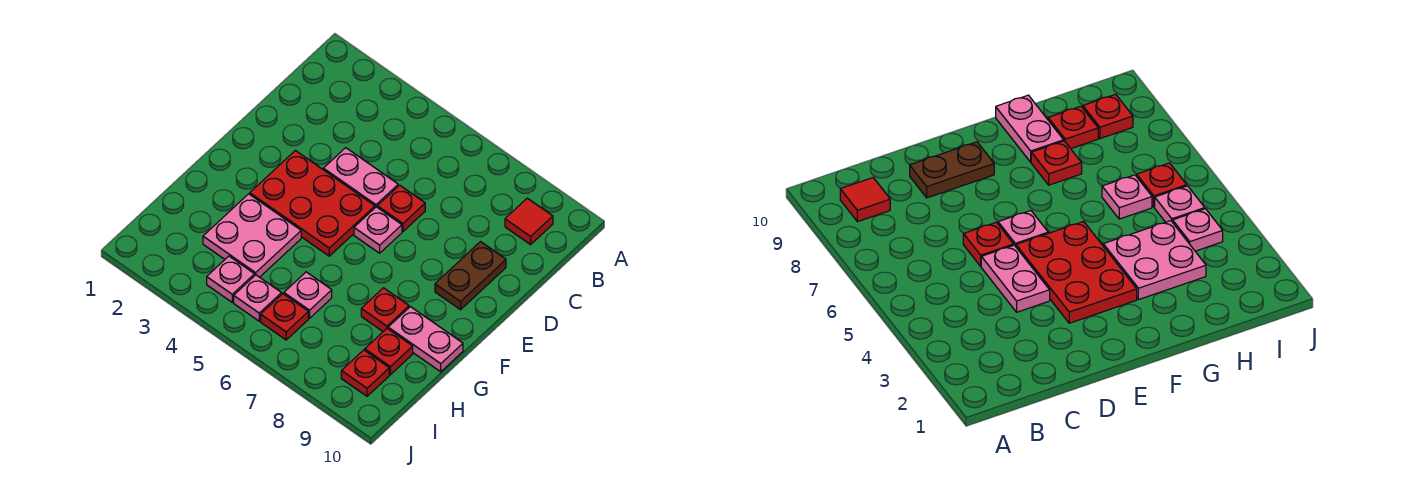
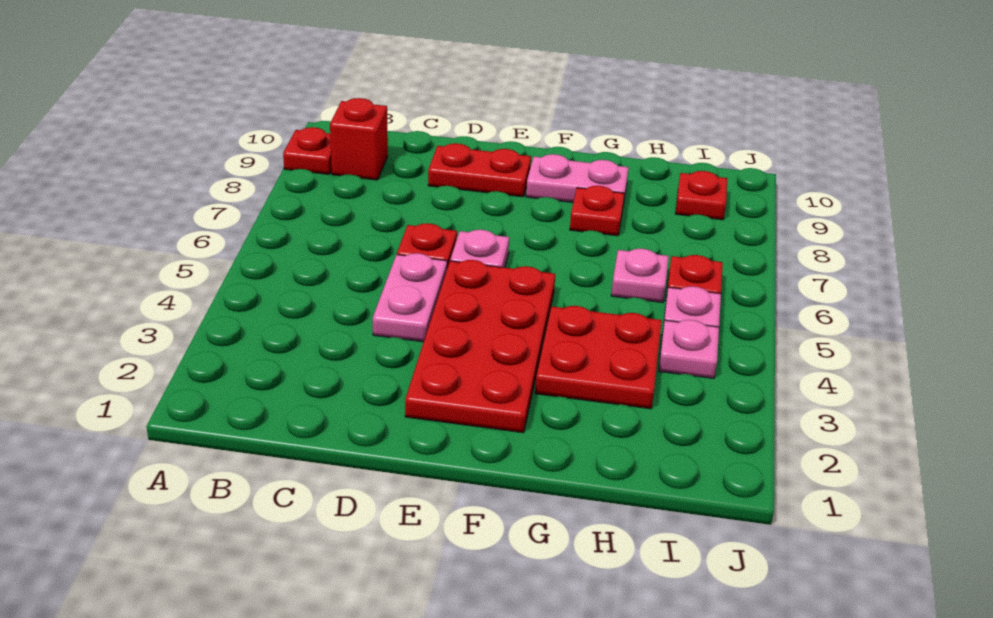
red tile B9 level 1 -> red brick B9 level 1
brown plate D9:E9 level 1 -> red plate D9:E9 level 1
red plate E3:F5 level 1 -> red plate E2:F5 level 1
pink plate G3:H4 level 1 -> red plate G3:H4 level 1
pink plate G9:G10 level 1 -> pink plate F9:G9 level 1
red plate H9 level 1 -> red plate A9 level 1

